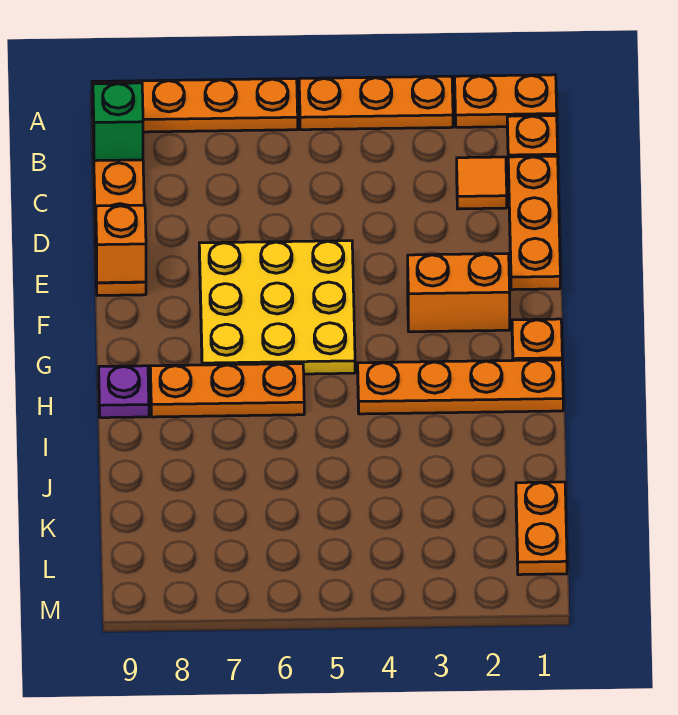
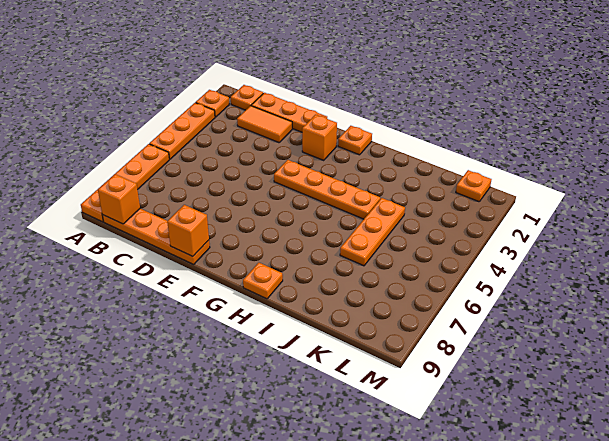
orange plate A1:A2 level 1 -> orange plate A2 level 1
green brick B9 level 2 -> orange brick B9 level 2
orange tile C2 level 1 -> orange tile C2:D2 level 1
yellow plate E5:G7 level 1 -> none
orange brick F2:F3 level 1 -> orange brick F2 level 1
orange plate H1:H4 level 1 -> orange plate F4:I4 level 1
orange plate H6:H8 level 1 -> orange plate J4:J6 level 1
purple plate H9 level 1 -> orange plate H9 level 1
orange plate K1:L1 level 1 -> orange plate L1 level 1

